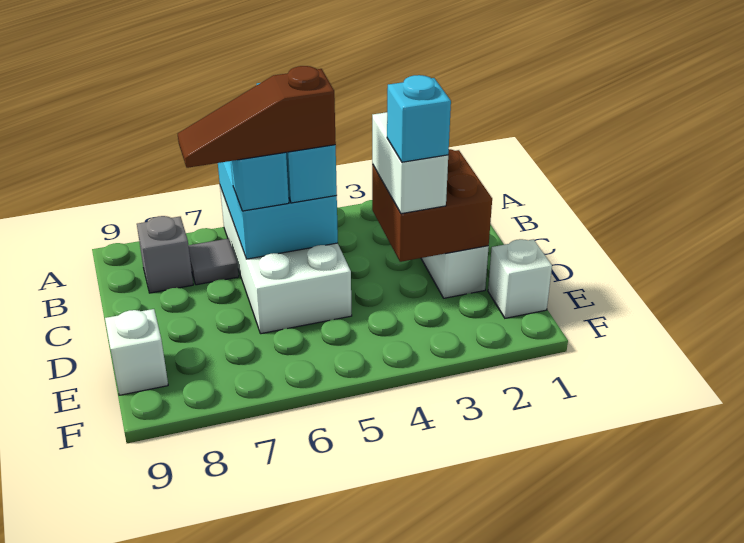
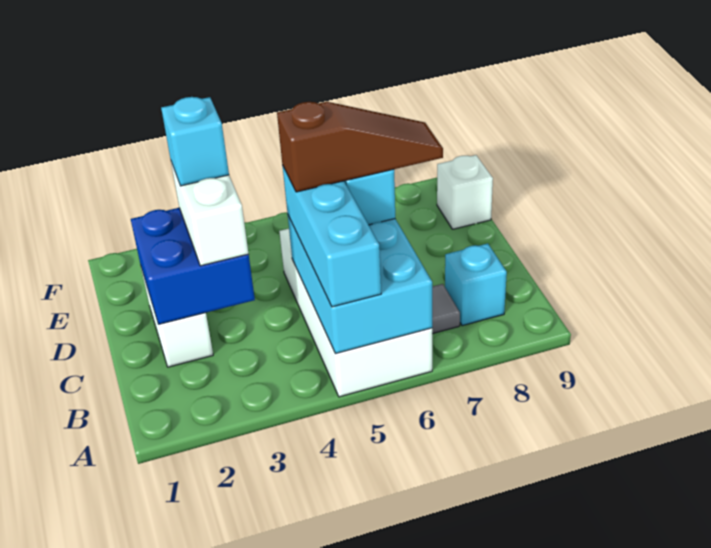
grey brick B8 level 1 -> cyan brick B8 level 1
brown brick C2:D3 level 2 -> blue brick C2:D3 level 2
white brick E1 level 1 -> none

